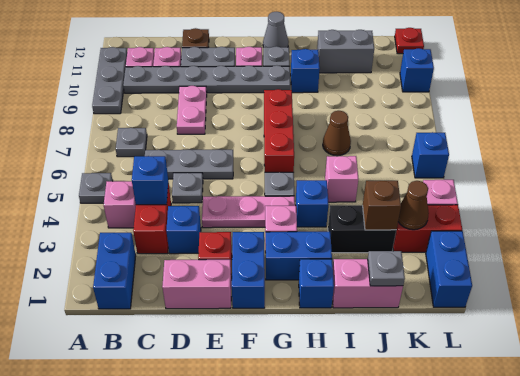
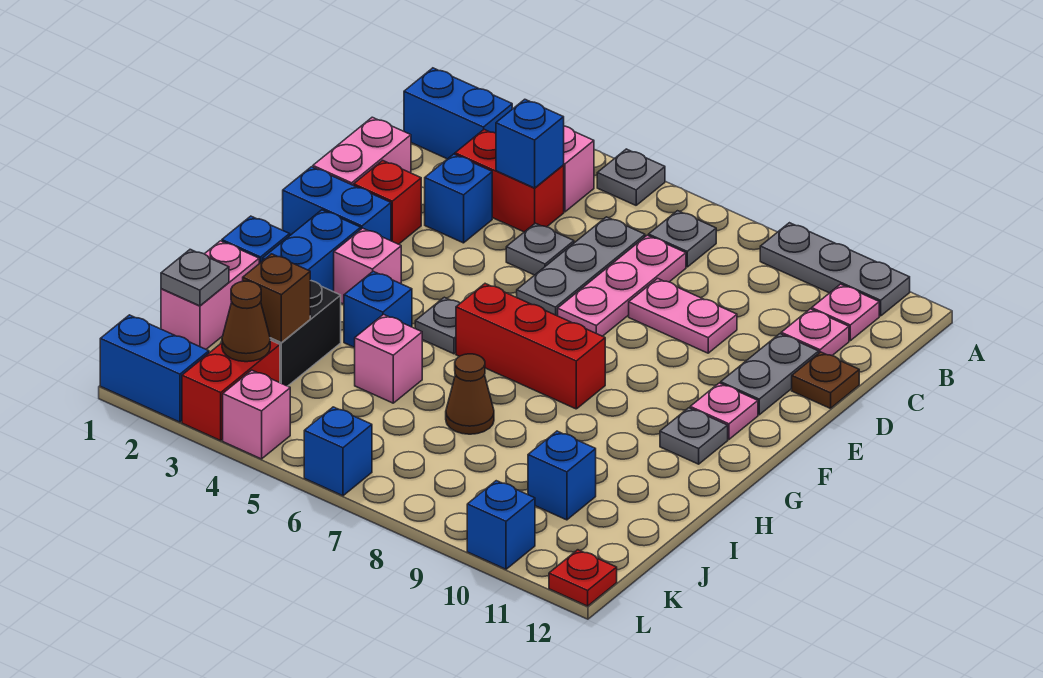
grey plate B10:G10 level 1 -> none
pink plate E4:G4 level 1 -> pink plate C7:E7 level 1
grey cone G12 level 1 -> none
blue brick H10 level 1 -> blue brick J10 level 1
grey brick I11:J11 level 1 -> none

